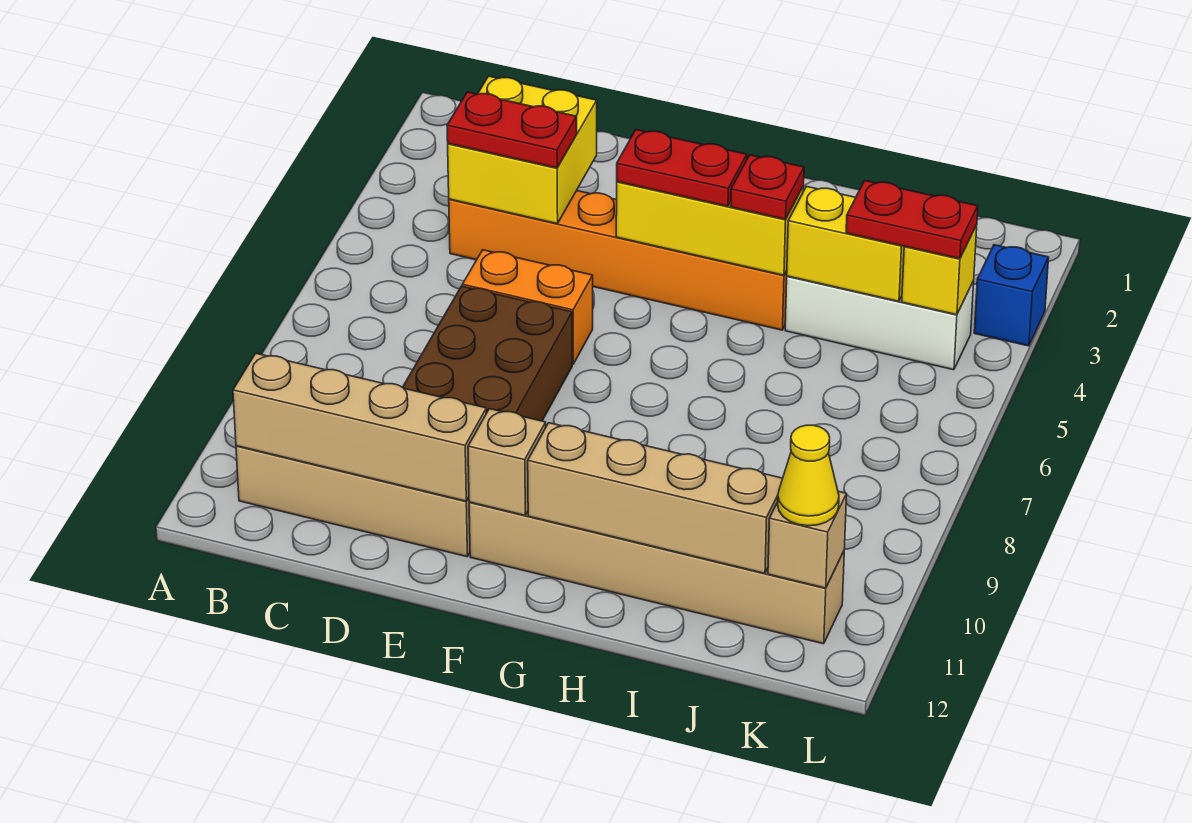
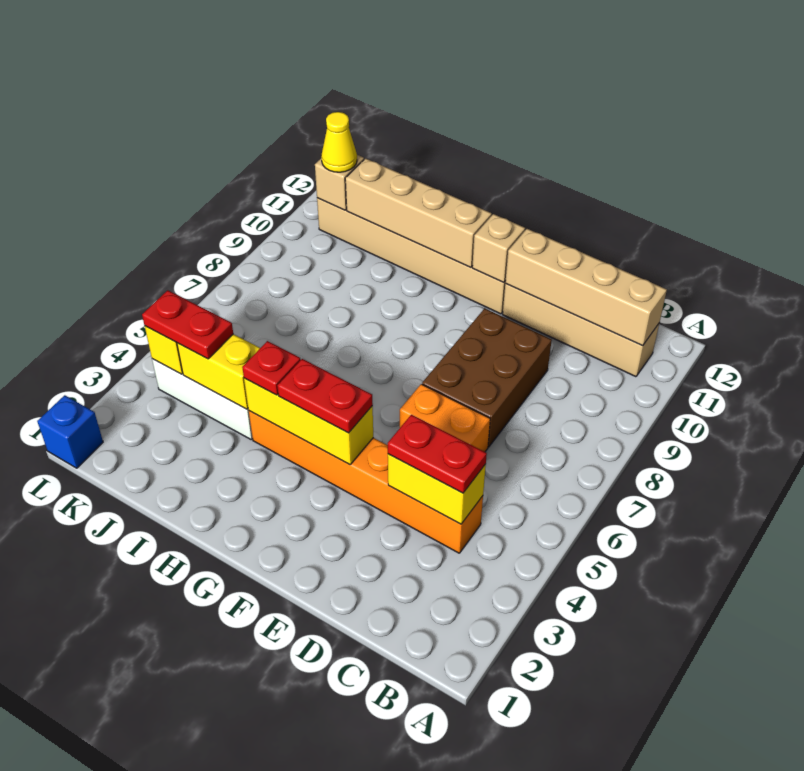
yellow brick C3:D4 level 2 -> yellow brick C4:D4 level 2
blue brick L3 level 1 -> blue brick L1 level 1

